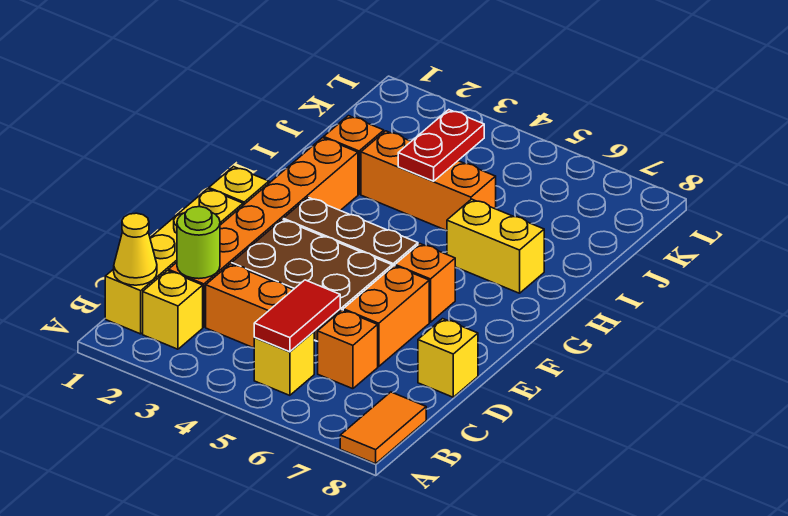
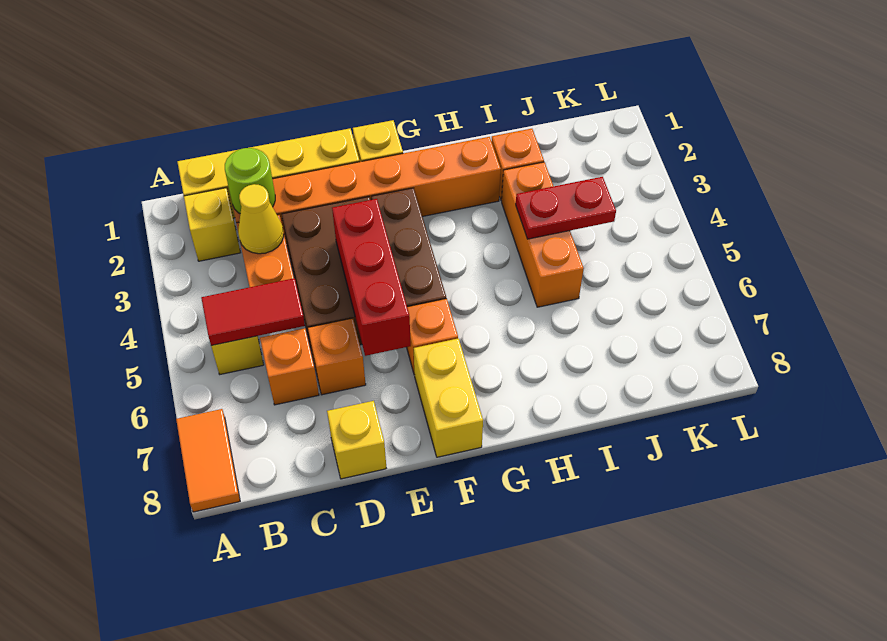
orange tile A8:B8 level 1 -> orange tile A7:A8 level 1
yellow cone B1 level 2 -> yellow cone C3 level 2
orange brick D6:E6 level 1 -> orange brick D6 level 1
none -> red brick E4:E6 level 2
yellow brick H6:H7 level 1 -> yellow brick F7:F8 level 1

